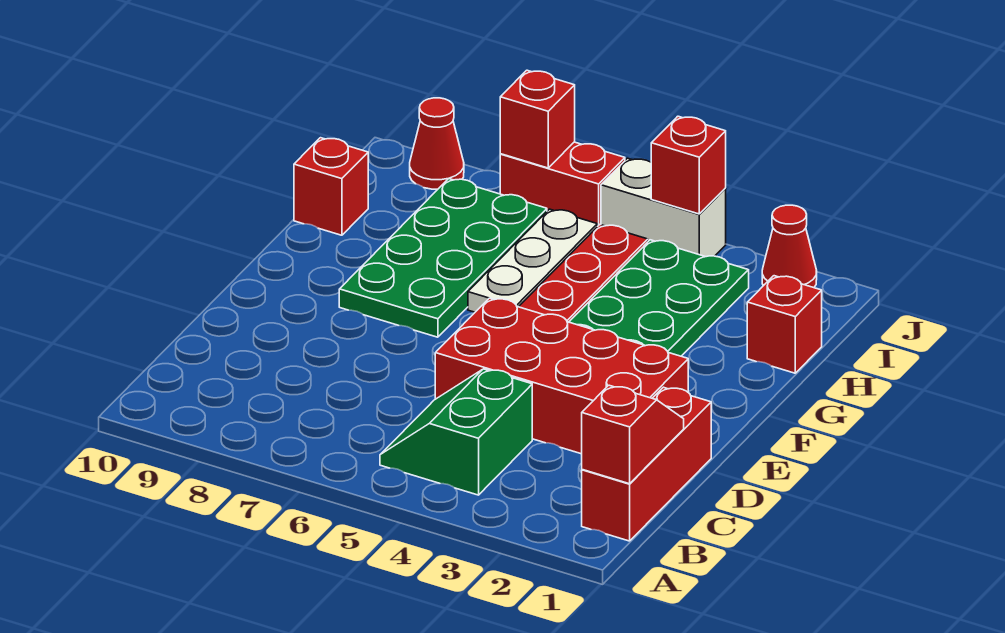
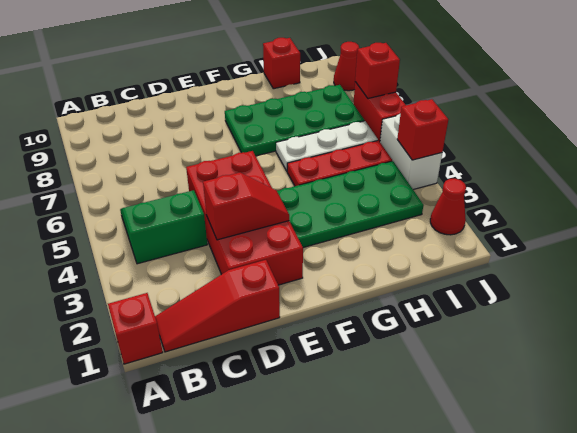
red brick B1:D1 level 1 -> red slope B1:D1 level 1 top D
red slope B1:C1 level 2 top B -> red slope D3:E3 level 2 top D
red brick H1 level 1 -> red brick A1 level 1

